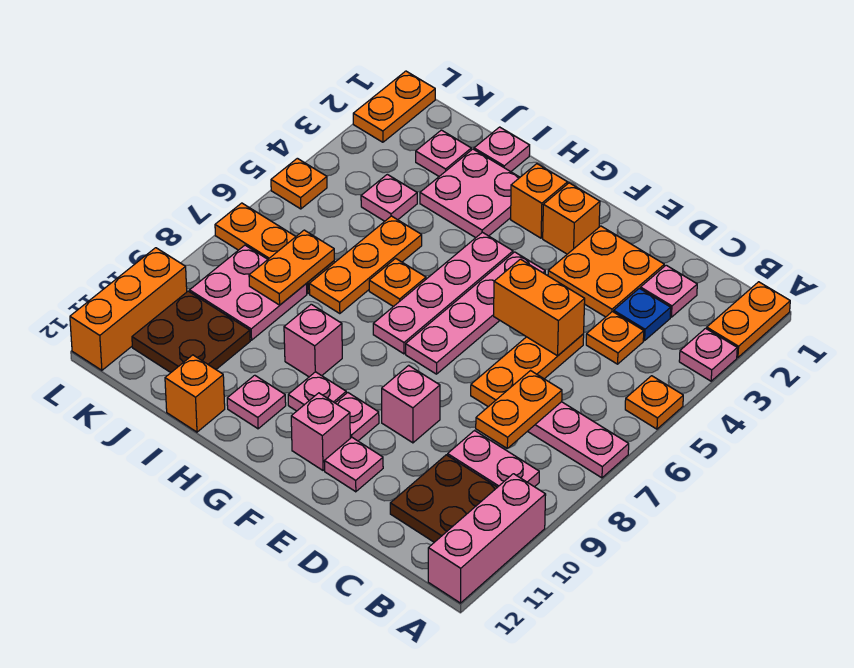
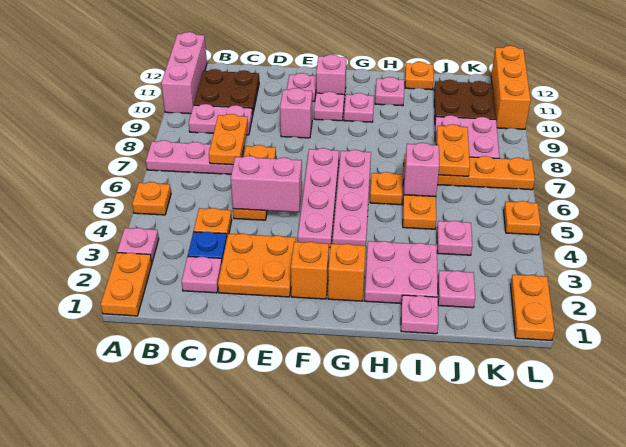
orange brick D5:E5 level 2 -> pink brick D5:E5 level 2
pink brick H9 level 1 -> pink brick I6 level 2
orange brick I12 level 1 -> orange plate I12 level 1

